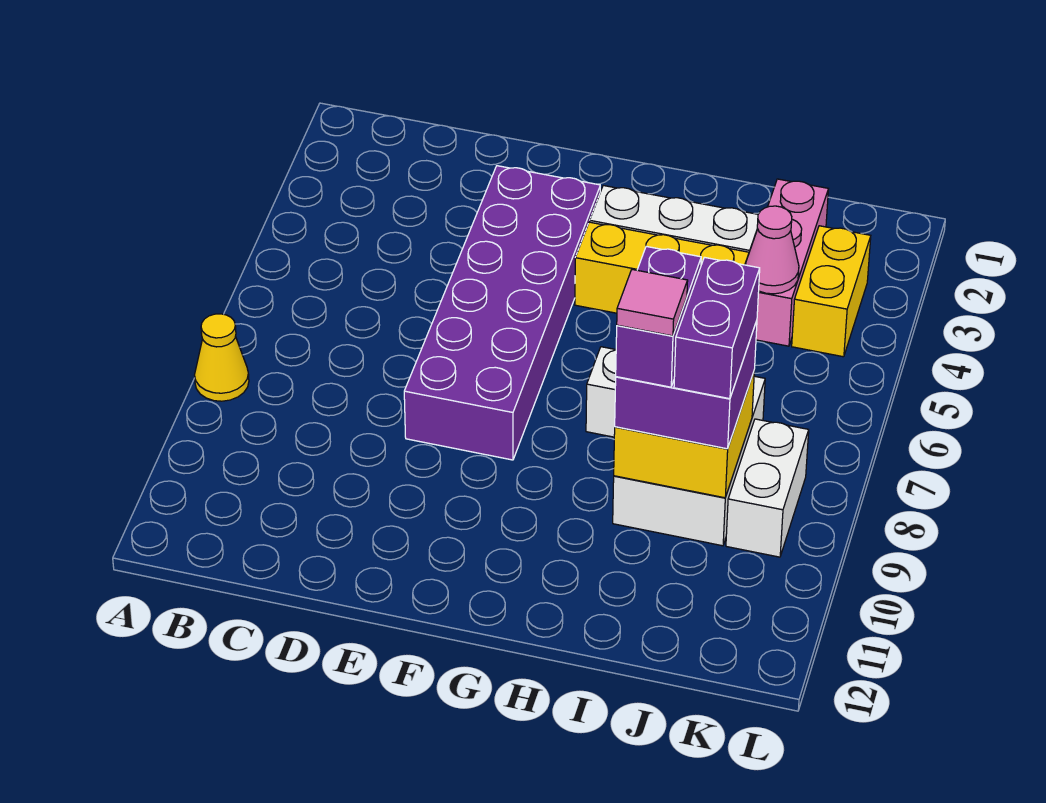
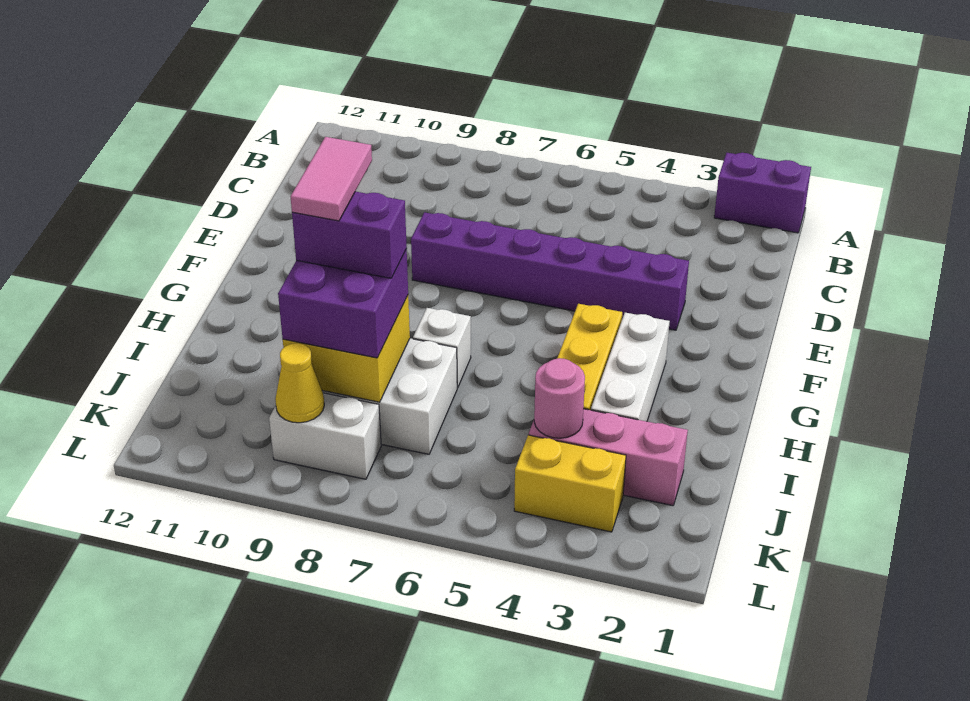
yellow cone A8 level 1 -> yellow cone K9 level 2
purple brick E3:F8 level 1 -> purple brick E3:E8 level 1
pink tile I9 level 5 -> pink tile H9:I9 level 5
pink cone J4 level 2 -> pink round brick J4 level 2
purple brick J8:J9 level 4 -> purple brick A1:A2 level 1

